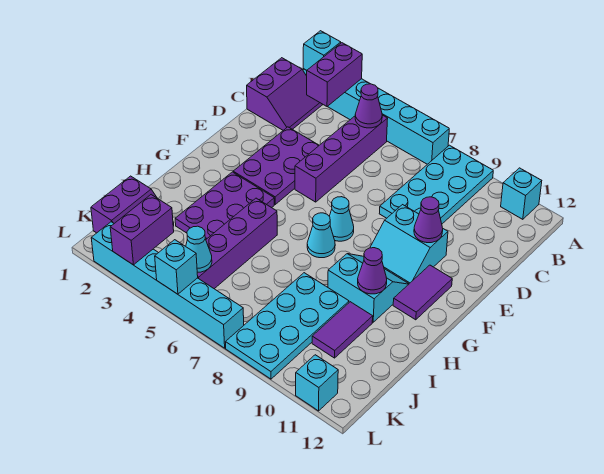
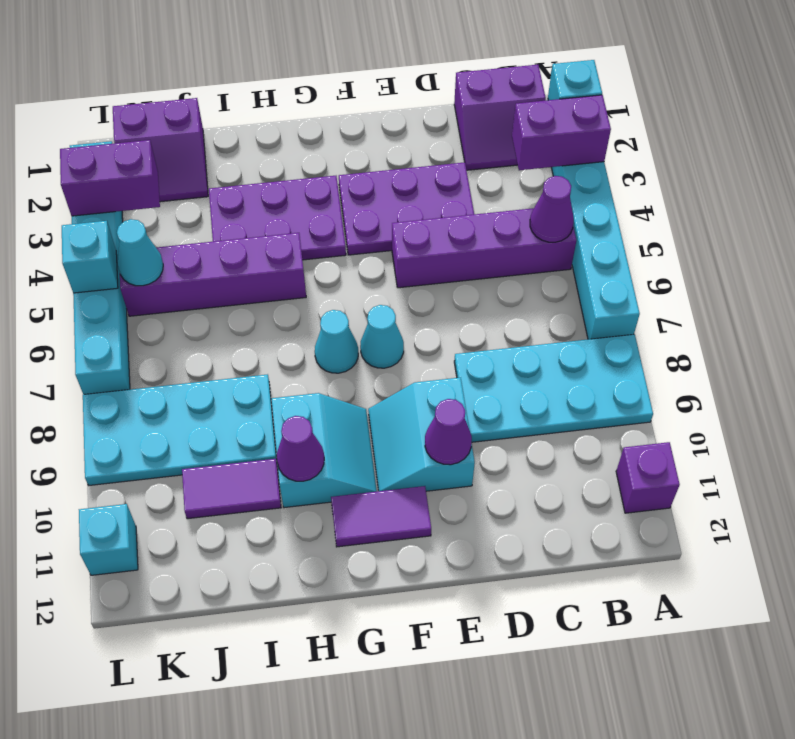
cyan brick A11 level 1 -> purple brick A11 level 1

